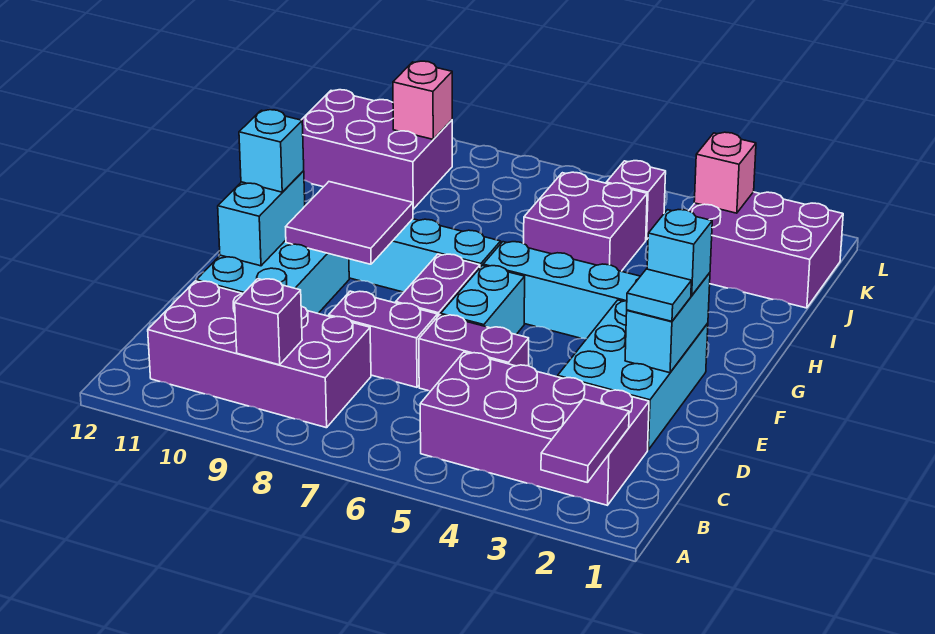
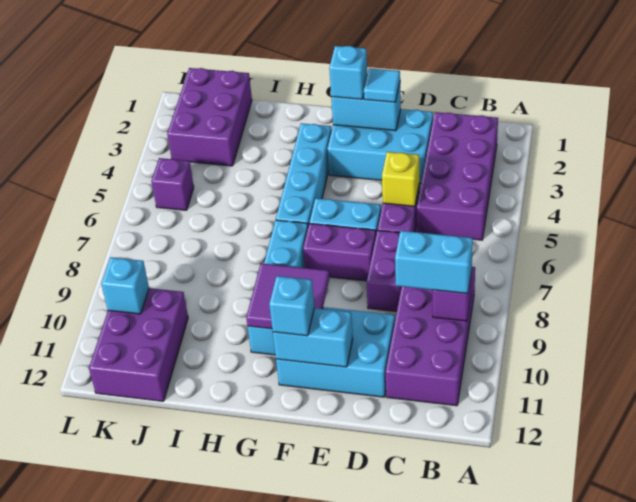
purple tile A2:B2 level 2 -> none
none -> cyan brick B9:C9 level 3
none -> yellow brick D5 level 2
purple brick I5:J6 level 1 -> none
pink brick K3 level 2 -> none
pink brick K10 level 2 -> cyan brick K10 level 2

